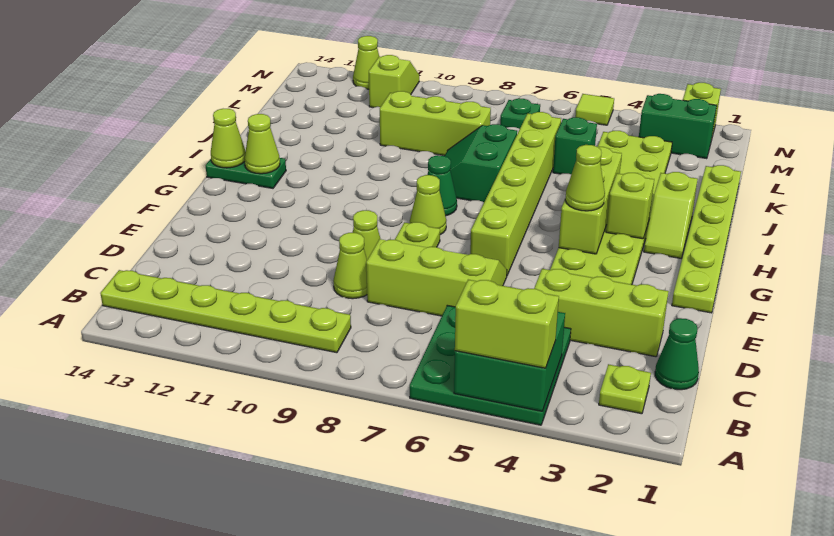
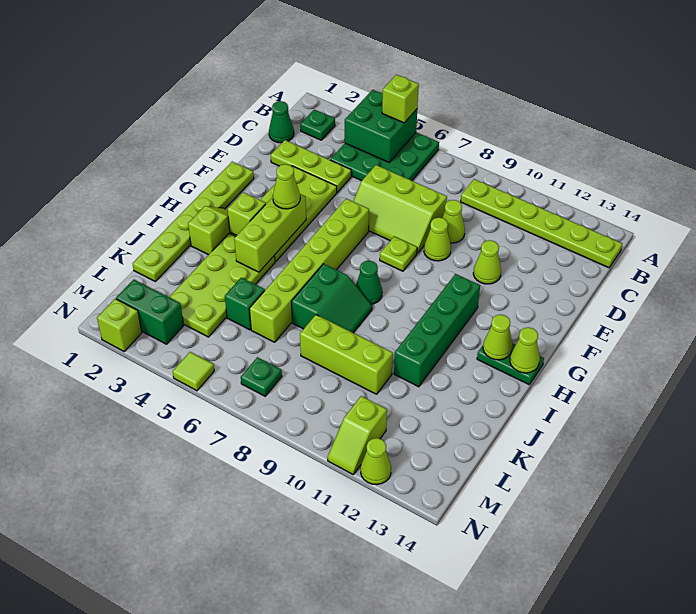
lime brick A4:A5 level 3 -> lime brick A5 level 3
lime plate B2 level 1 -> green plate B2 level 1
lime brick D2:D4 level 1 -> lime plate D2:D4 level 1
lime cone G8 level 1 -> lime cone E11 level 1
none -> green brick G11:J11 level 1

